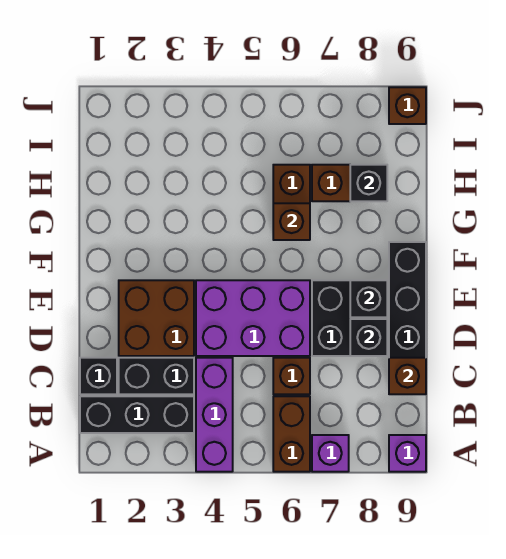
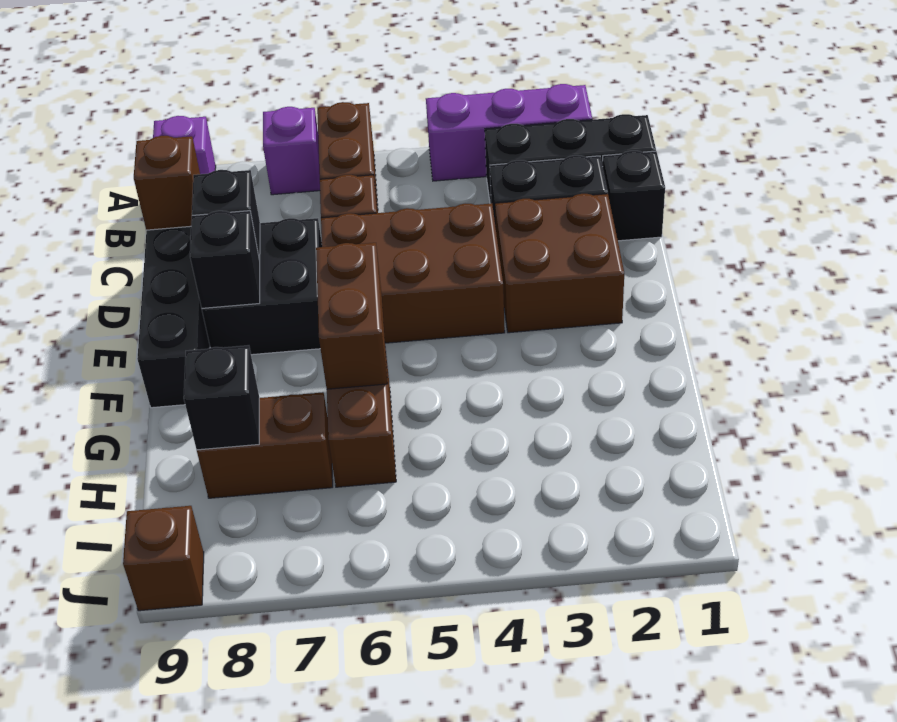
purple brick A4:C4 level 1 -> purple brick A2:A4 level 1
purple brick D4:E6 level 1 -> brown brick D4:E6 level 1
brown brick G6 level 2 -> brown brick F6:G6 level 2

